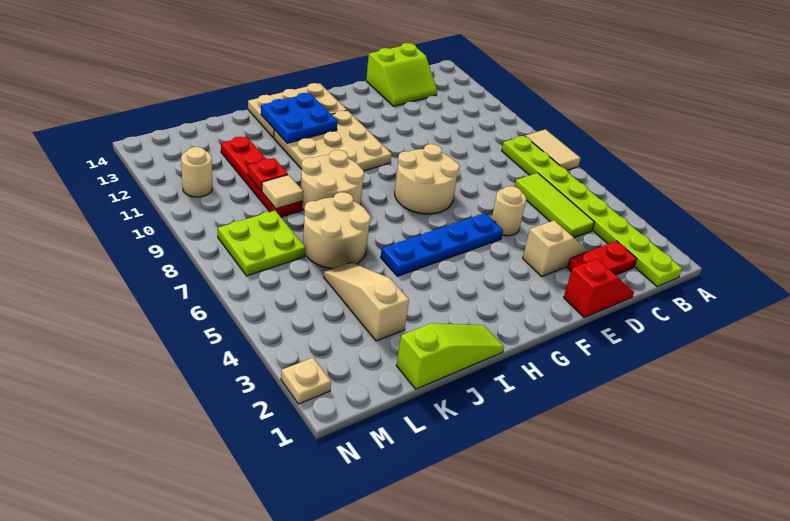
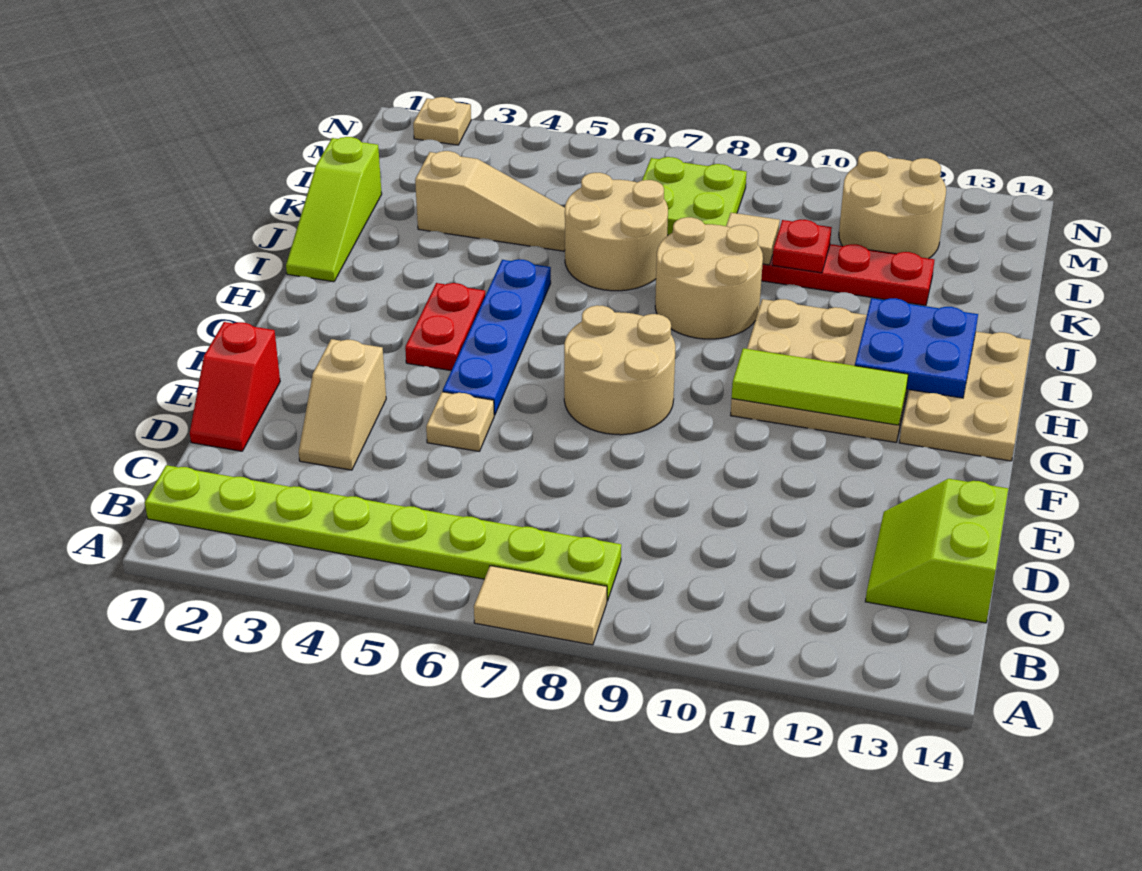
red plate C2:D2 level 1 -> red plate G4:H4 level 1
lime tile C4:C6 level 1 -> lime tile G10:G12 level 2
tan round brick E5 level 1 -> tan plate E5 level 1
tan round brick M11 level 1 -> tan round brick L11:M12 level 1

